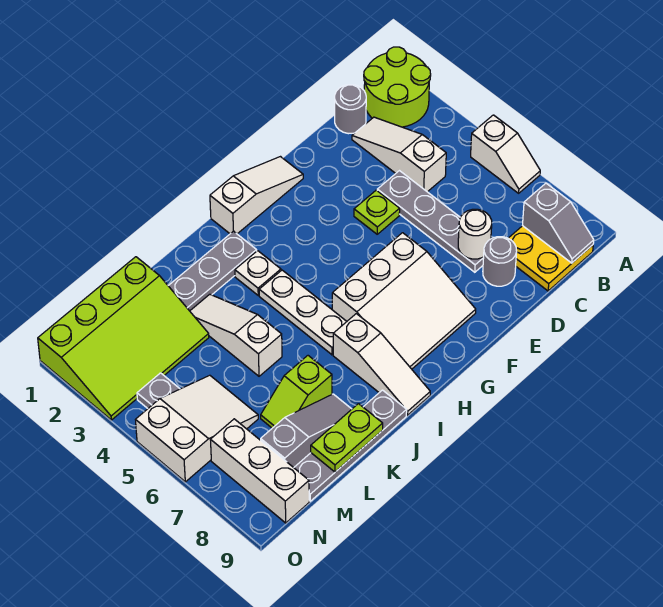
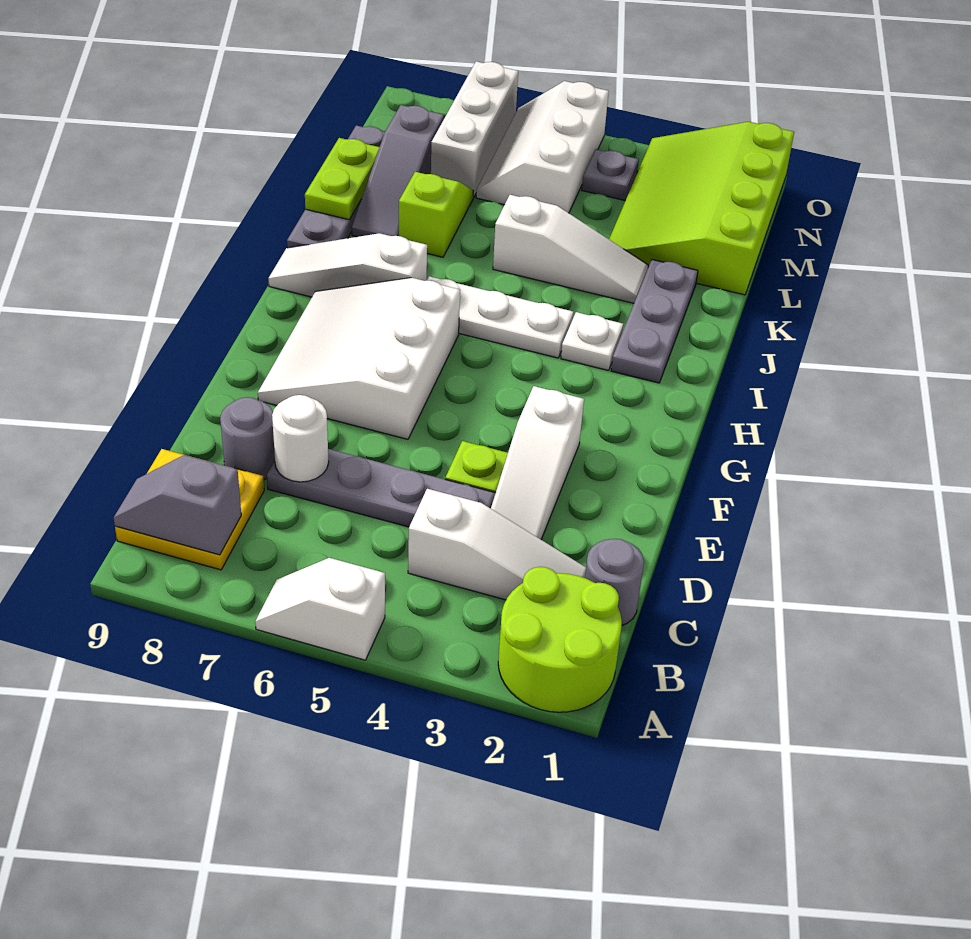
white slope F1:H1 level 1 top H -> white slope D3:F3 level 1 top F
white slope M5:O6 level 1 top O -> white slope M5:O6 level 1 top 5
white brick N7:N9 level 1 -> white brick M7:O7 level 1

